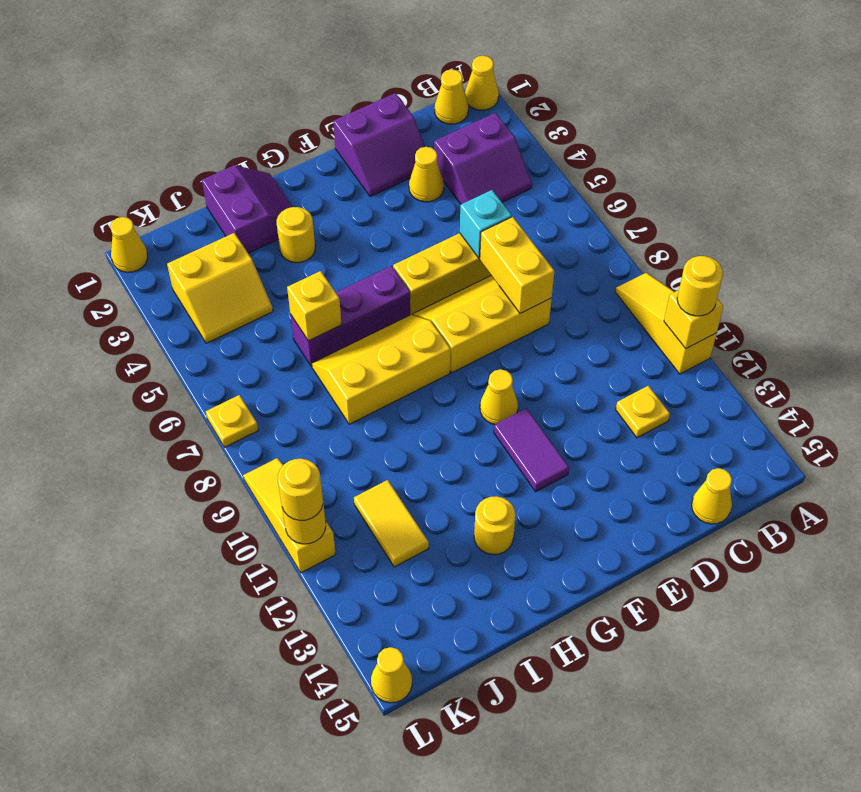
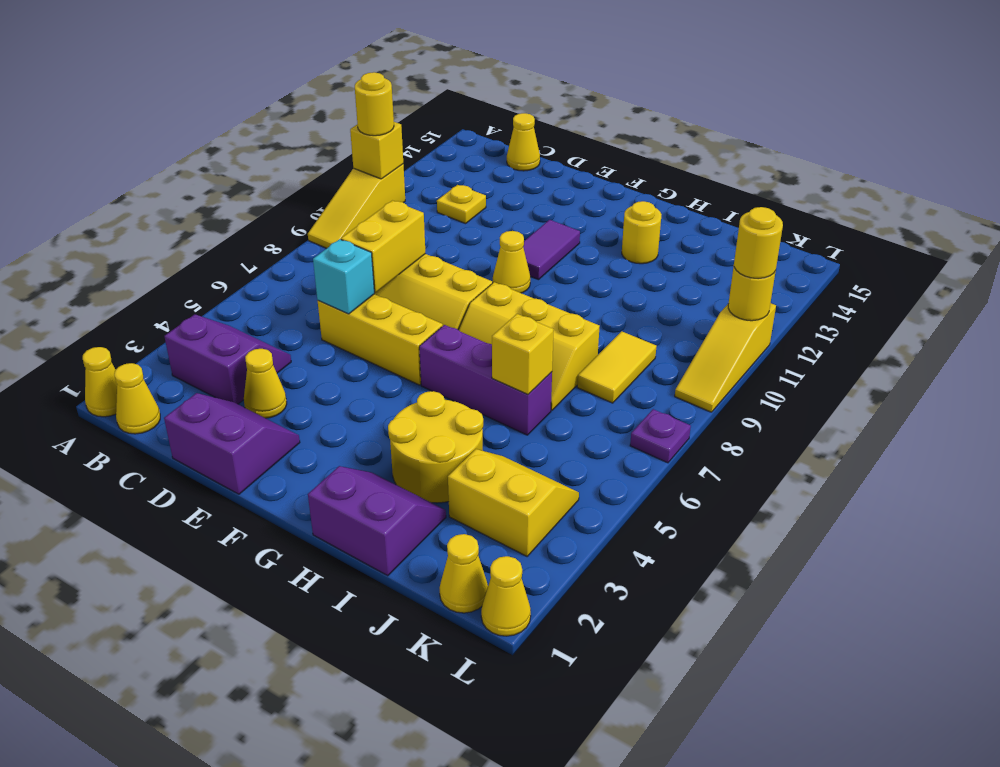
purple slope H1:I2 level 1 top I -> purple slope H1:I2 level 1 top 1
yellow round brick H3 level 1 -> yellow round brick H3:I4 level 1
yellow tile J11:J12 level 1 -> yellow tile J8:J9 level 1
yellow plate L7 level 1 -> purple plate L7 level 1
yellow cone L15 level 1 -> yellow cone K1 level 1

